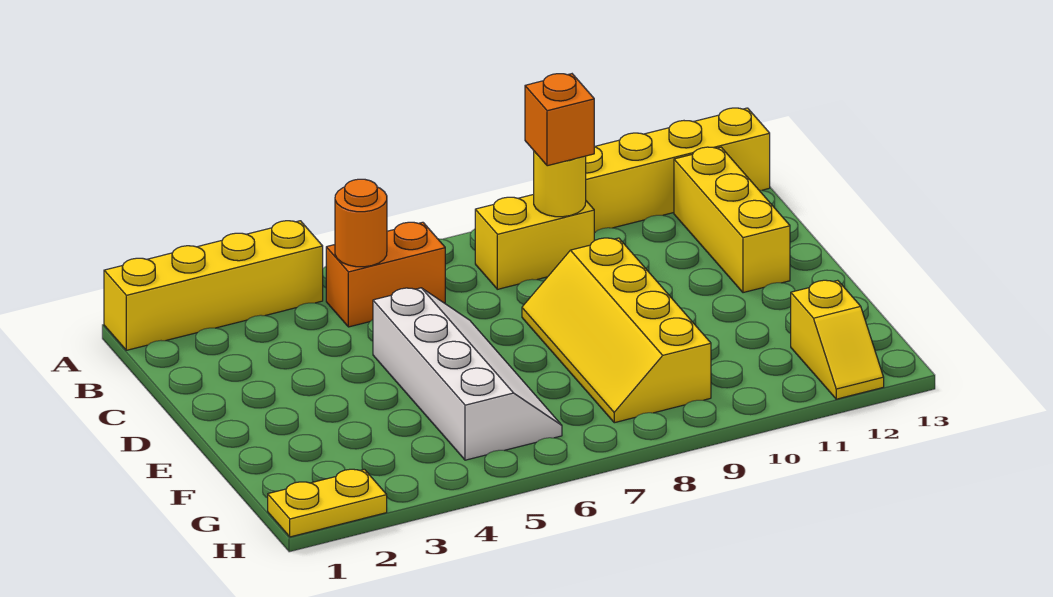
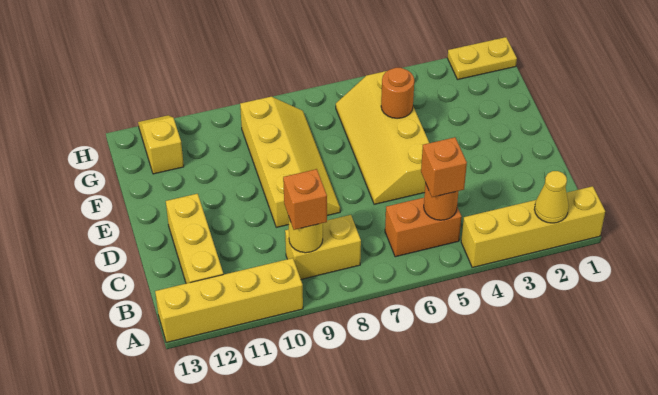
none -> yellow cone A2 level 2
none -> orange brick B5 level 3
white slope D5:G6 level 1 top 5 -> yellow slope D5:G6 level 1 top 5
none -> orange round brick F5 level 2

